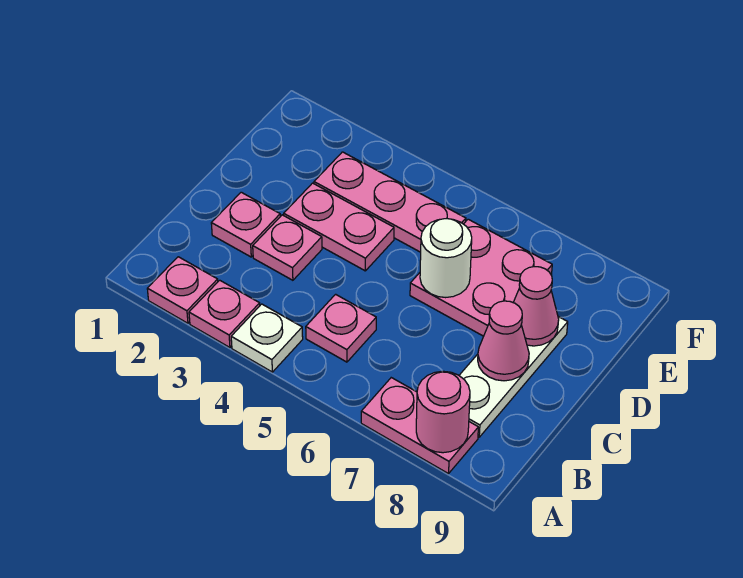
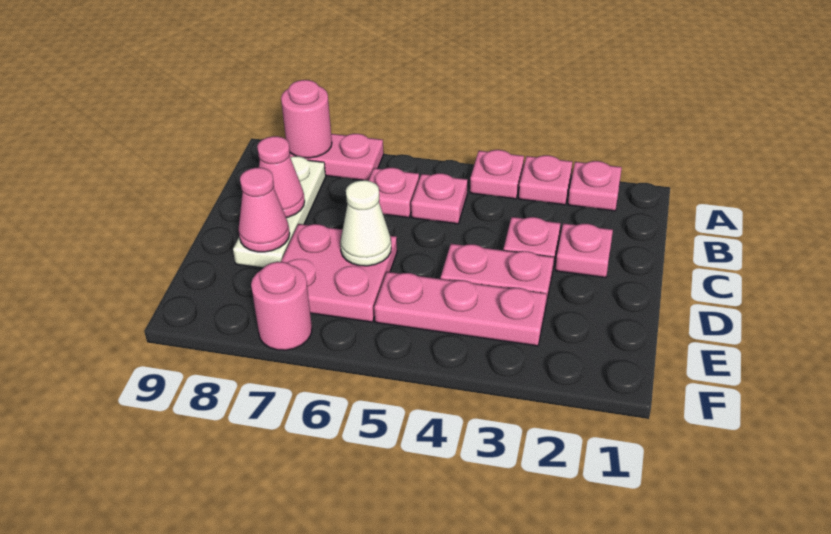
white plate A4 level 1 -> pink plate A4 level 1
none -> pink plate B6 level 1
white round brick D6 level 2 -> white cone D6 level 2
none -> pink round brick F7 level 1

